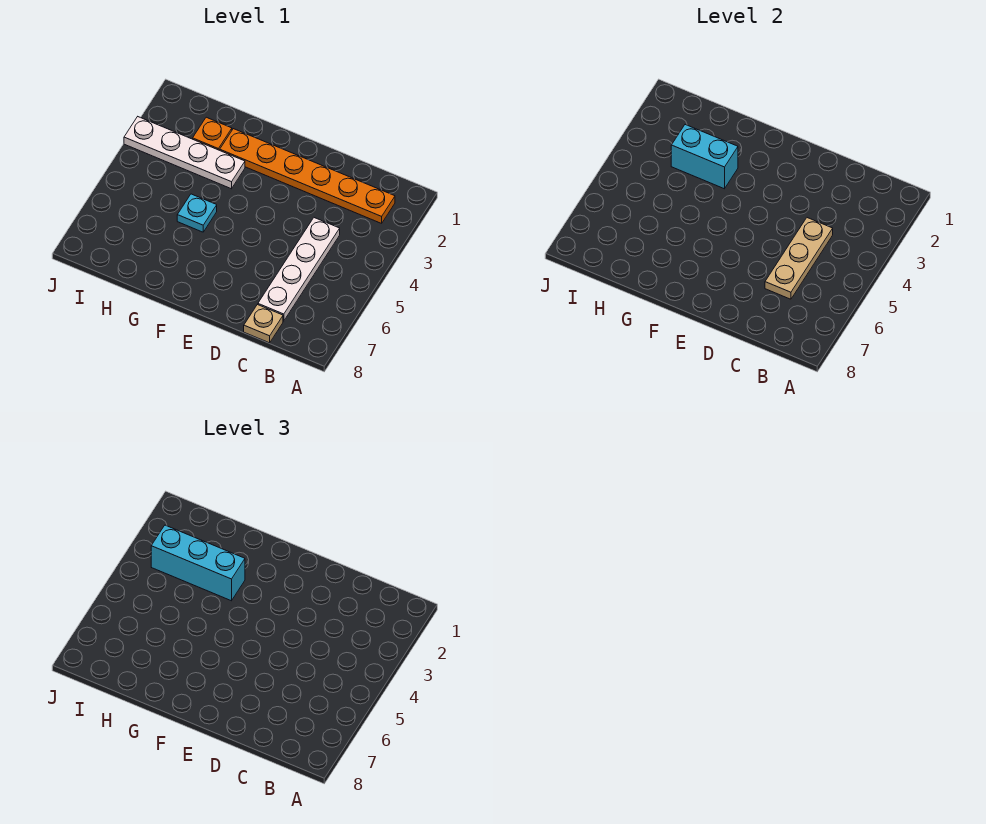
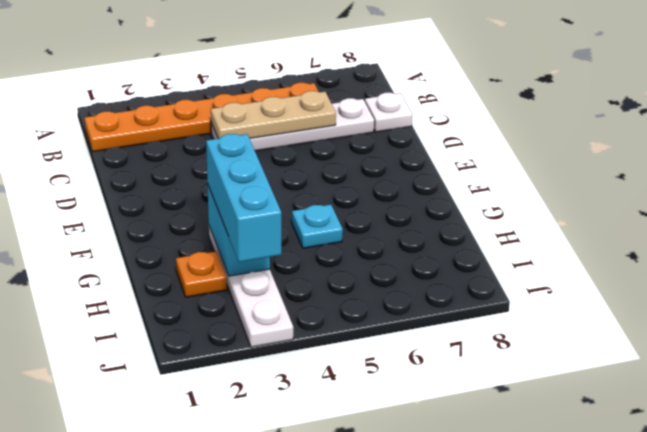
orange plate B2:G2 level 1 -> orange plate B1:B6 level 1
tan plate C8 level 1 -> white plate C8 level 1

